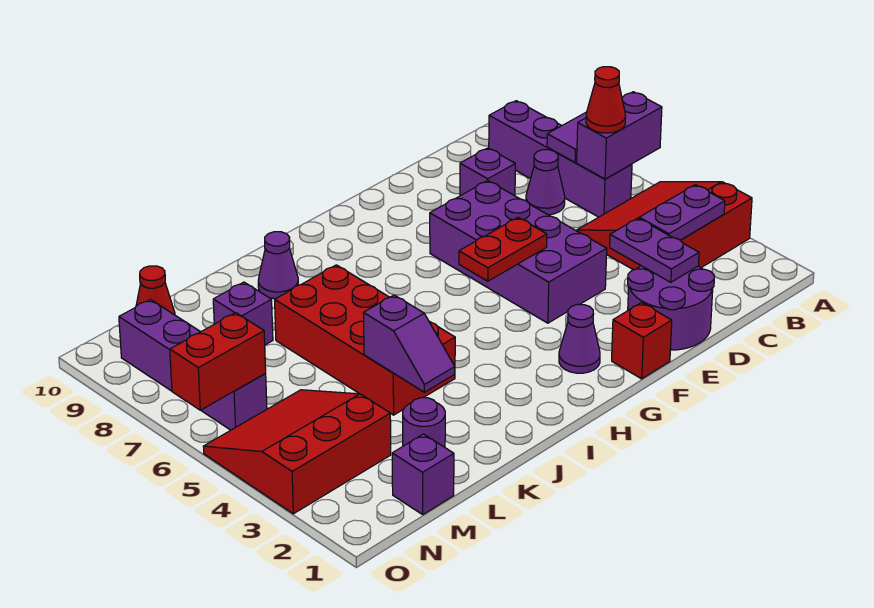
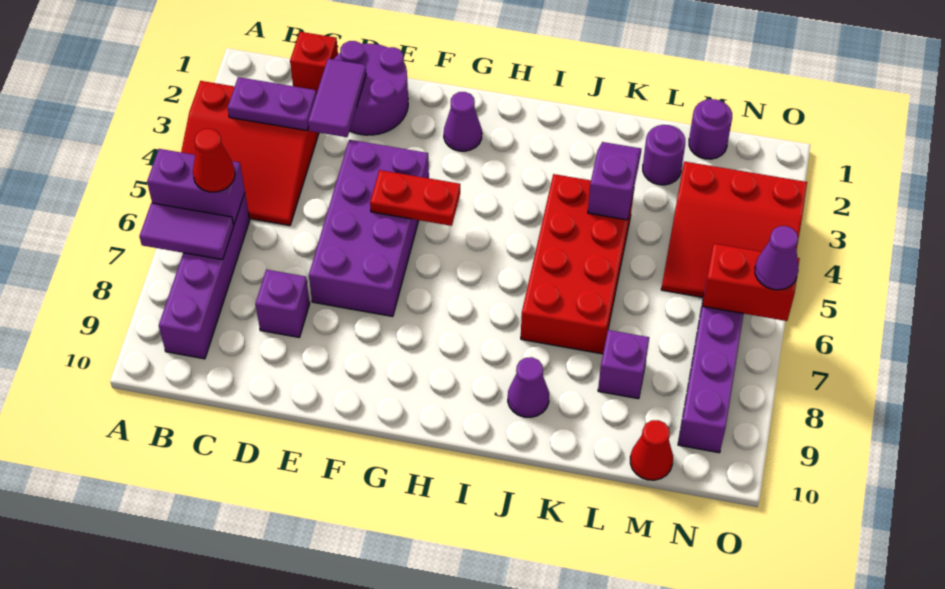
purple cone C7 level 1 -> purple cone O6 level 3
purple plate D2:D3 level 2 -> purple tile D2:D3 level 2
red brick F1 level 1 -> red brick C1 level 1
purple brick M1 level 1 -> purple round brick M1 level 1

